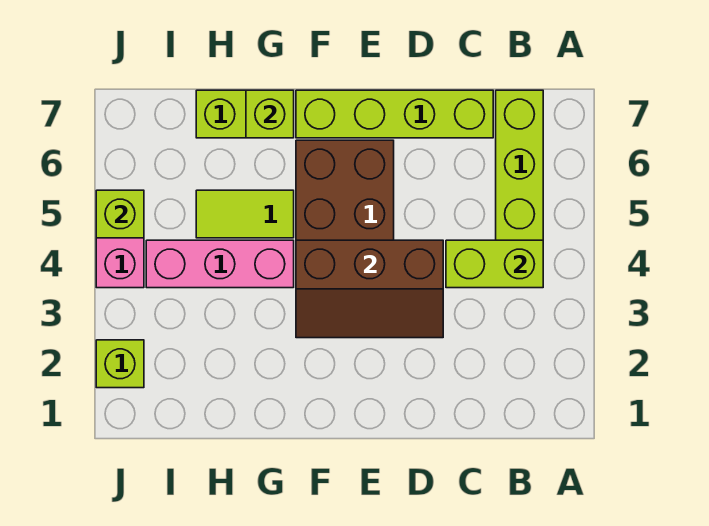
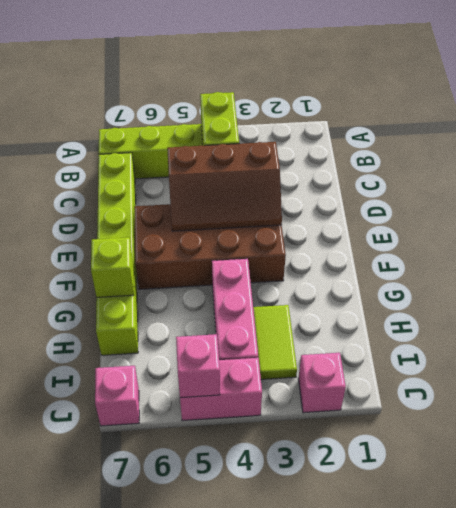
brown slope D3:F4 level 2 top 4 -> brown slope D3:E5 level 2 top D
lime tile G5:H5 level 1 -> lime tile H3:I3 level 1
lime brick J2 level 1 -> pink brick J2 level 1
lime brick J5 level 2 -> pink brick J5 level 2
none -> pink brick J7 level 1

